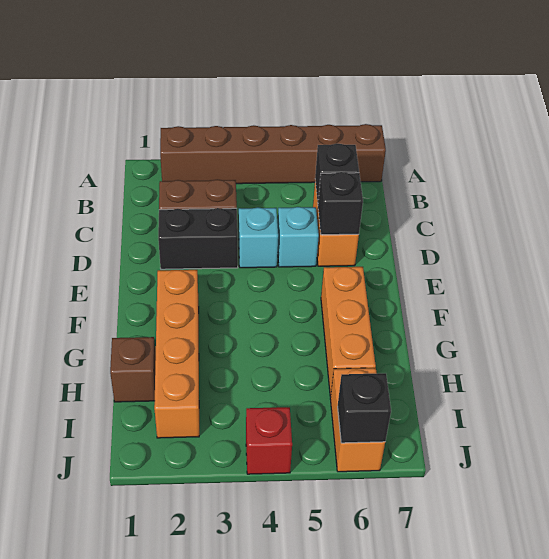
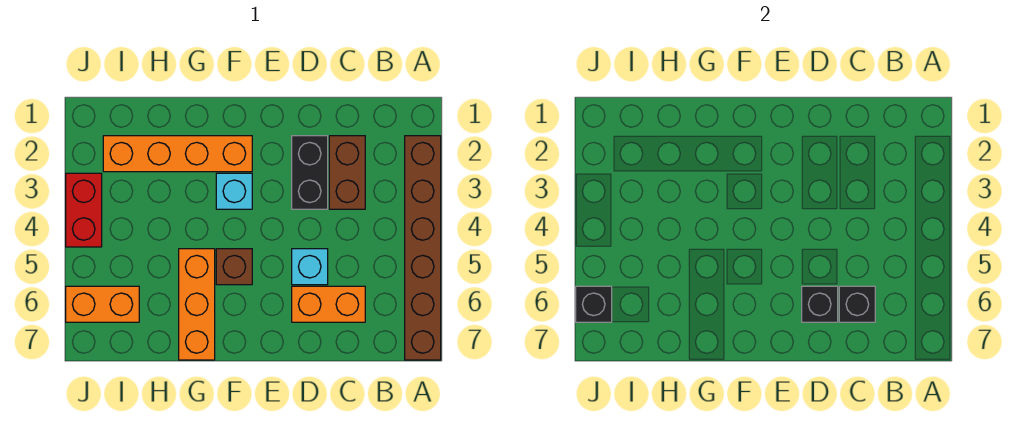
cyan brick D4 level 1 -> cyan brick F3 level 1
orange brick F6:H6 level 1 -> orange brick G5:G7 level 1
brown brick H1 level 1 -> brown brick F5 level 1
red brick J4 level 1 -> red brick J3:J4 level 1

